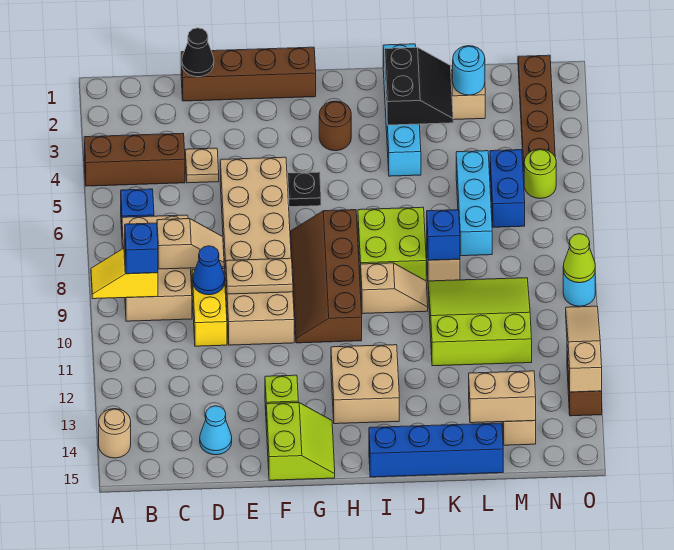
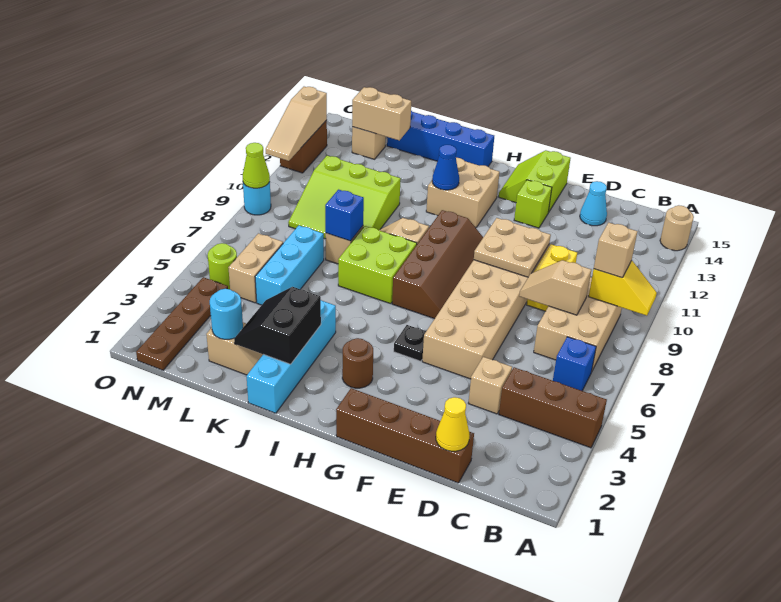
blue brick B9 level 3 -> tan brick B9 level 3
black cone D1 level 2 -> yellow cone D1 level 2
tan plate D4 level 1 -> tan brick D4 level 1
blue cone D9 level 2 -> blue cone I12 level 2
tan plate E9:F9 level 2 -> tan plate E9:F10 level 2
blue brick M5:M6 level 1 -> tan brick M5:M6 level 1

